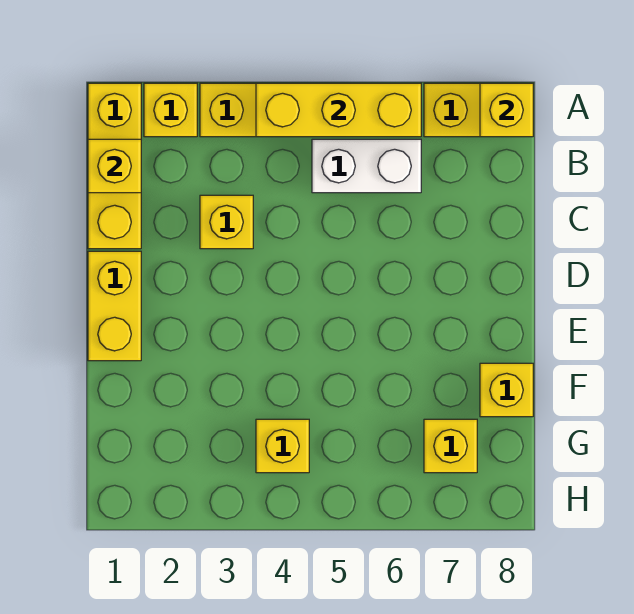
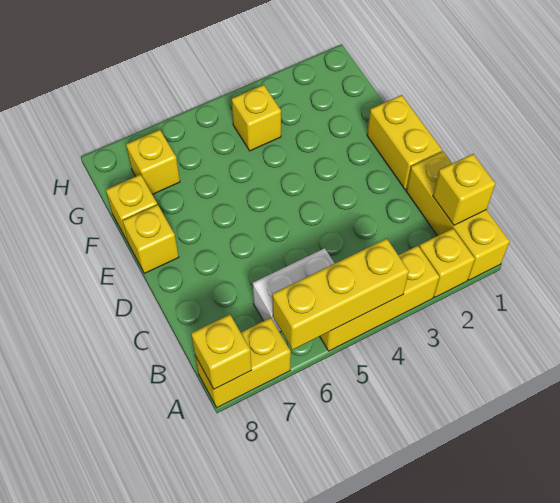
yellow brick C3 level 1 -> yellow brick E8 level 1

